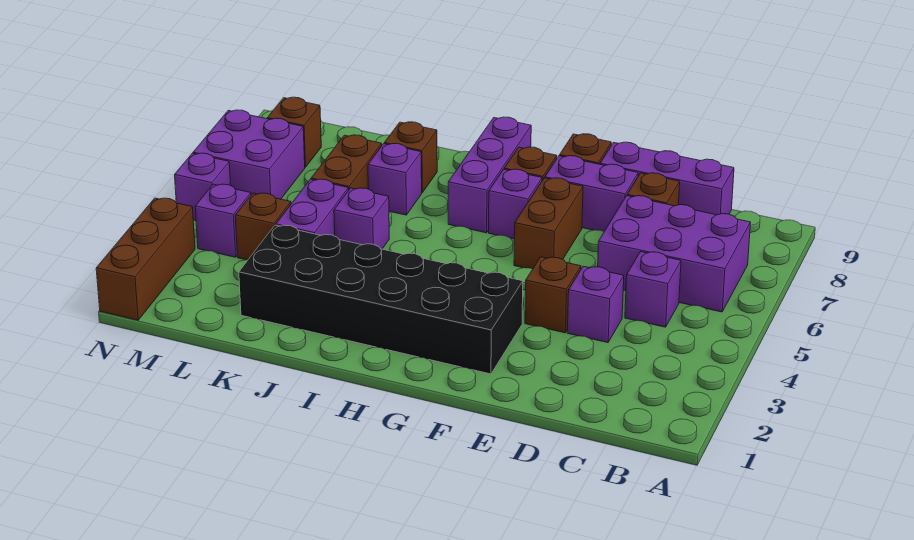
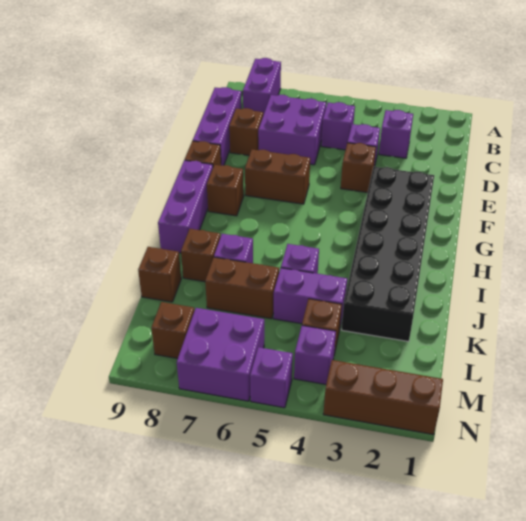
purple brick B6:D7 level 1 -> purple brick C6:D7 level 1
purple brick E8:F8 level 1 -> purple brick A8:B8 level 1
purple brick G7 level 1 -> purple brick C3 level 1
purple brick H7:H9 level 1 -> purple brick G9:I9 level 1
none -> brown brick K9 level 1

